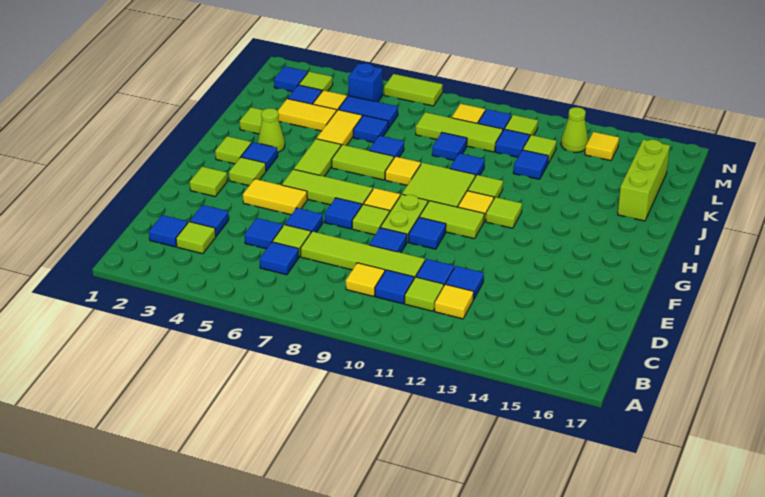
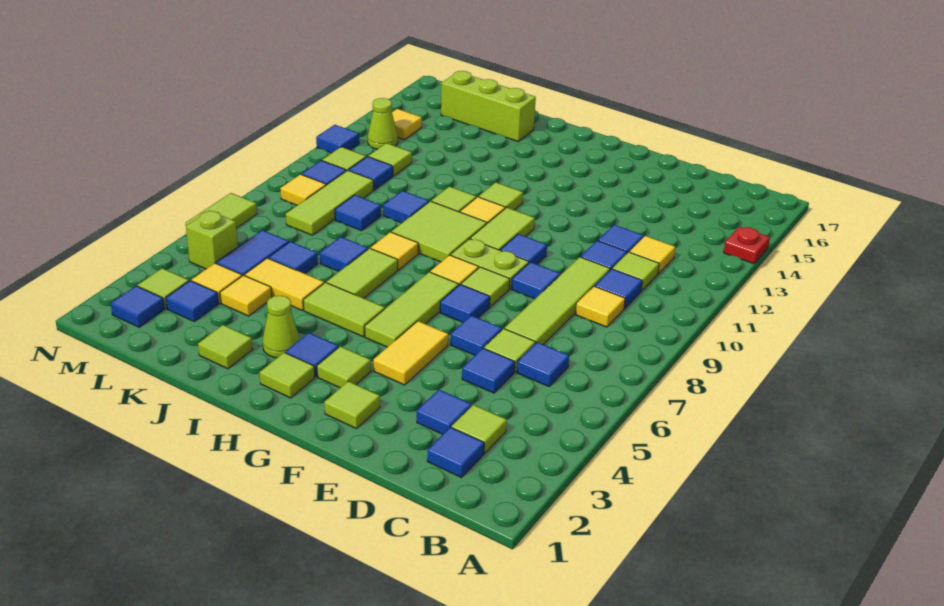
none -> red plate A14 level 1
yellow tile K3:K4 level 1 -> yellow tile K4 level 1
blue tile K12 level 1 -> blue tile N12 level 1
blue brick M5 level 1 -> lime brick M5 level 1

